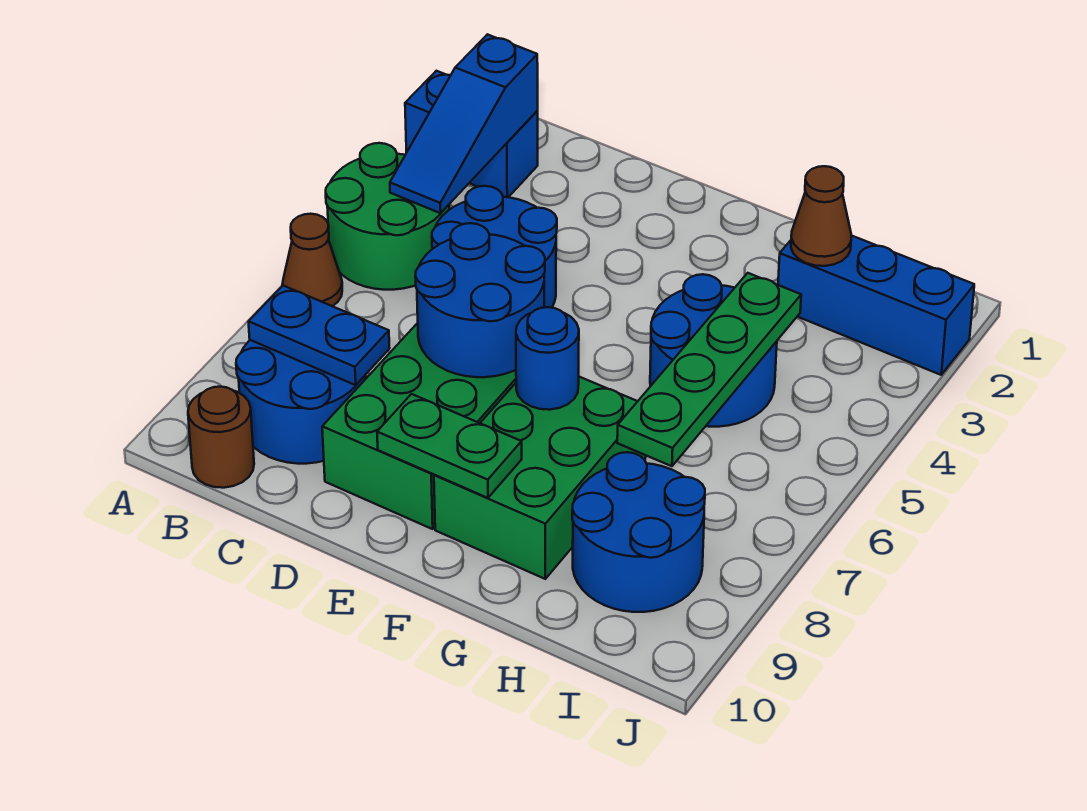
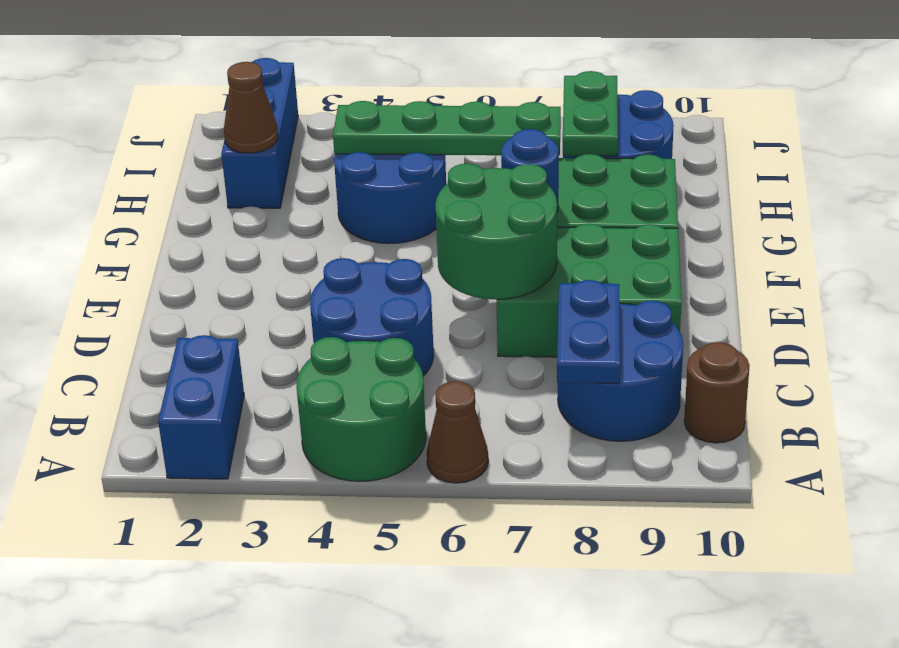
blue slope B2:B4 level 2 top 2 -> none
blue round brick D6:E7 level 2 -> green round brick D6:E7 level 2
green plate E9:F9 level 2 -> green plate H8:I8 level 2

